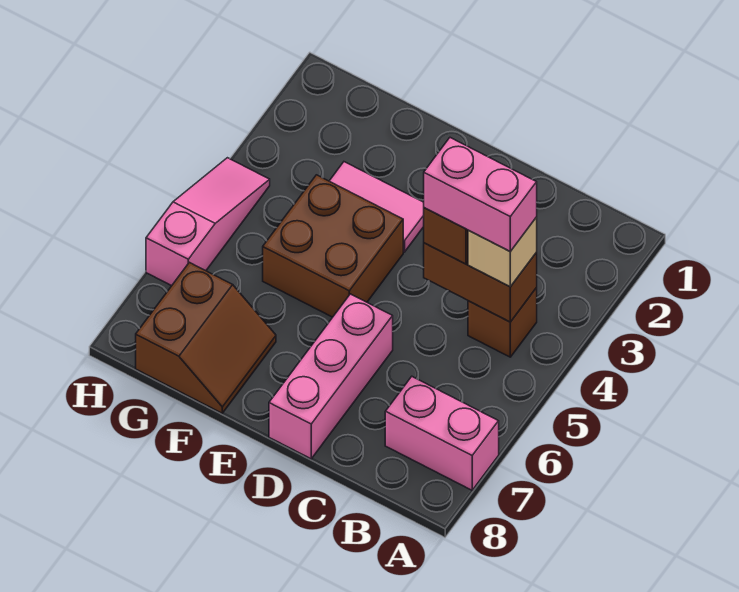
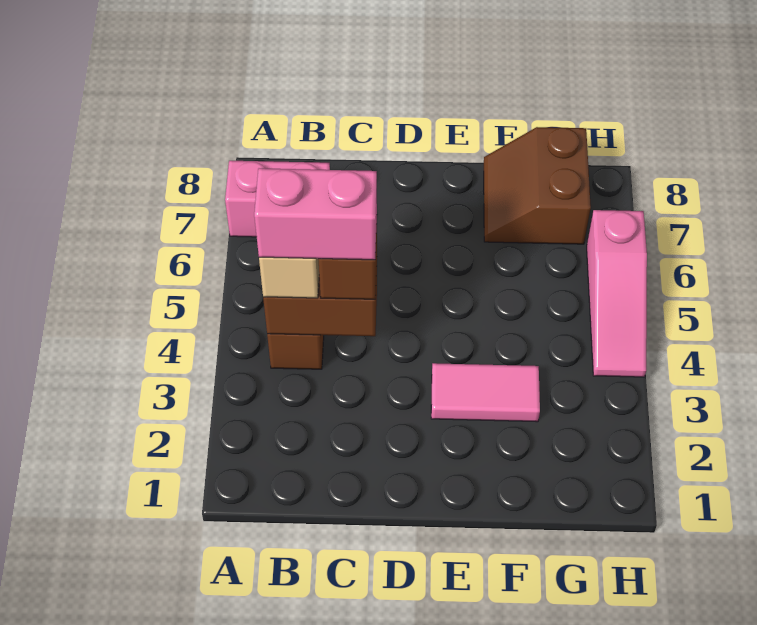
pink brick D6:D8 level 1 -> none
brown brick E4:F5 level 1 -> none

